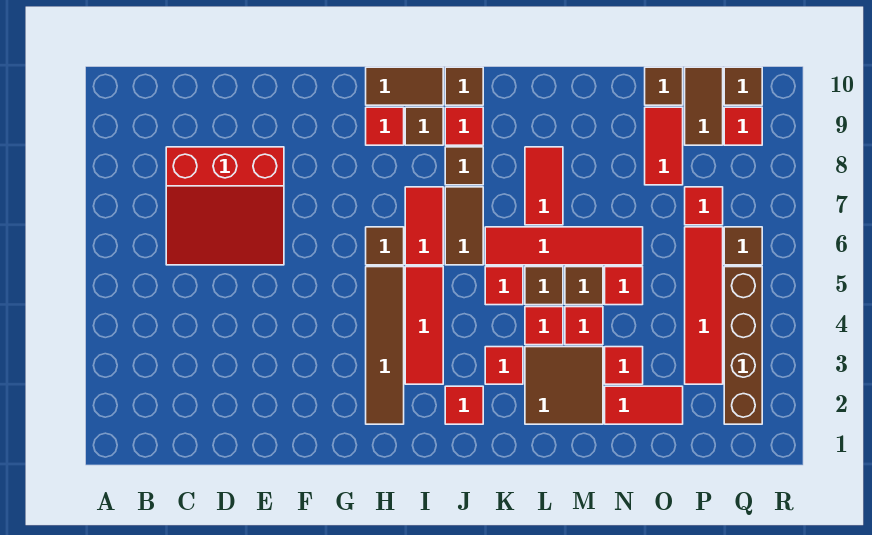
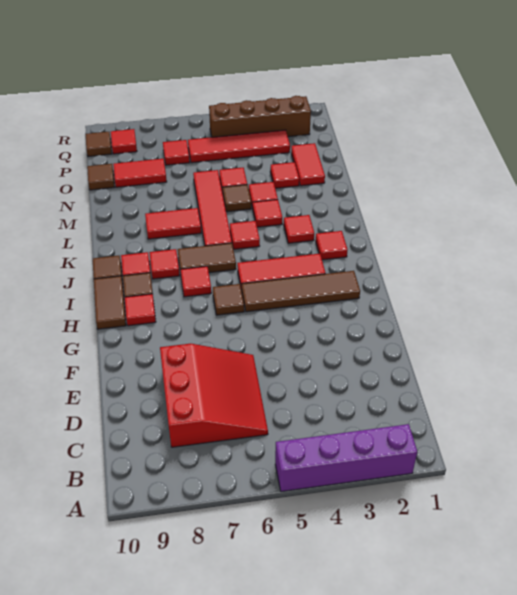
none -> purple brick A2:A5 level 1
red tile I6:I7 level 1 -> red tile I7 level 1
brown tile J8 level 1 -> red tile J8 level 1
brown tile L2:M3 level 1 -> none
brown tile L5 level 1 -> none
brown tile P9:P10 level 1 -> none
brown tile Q6 level 1 -> none

